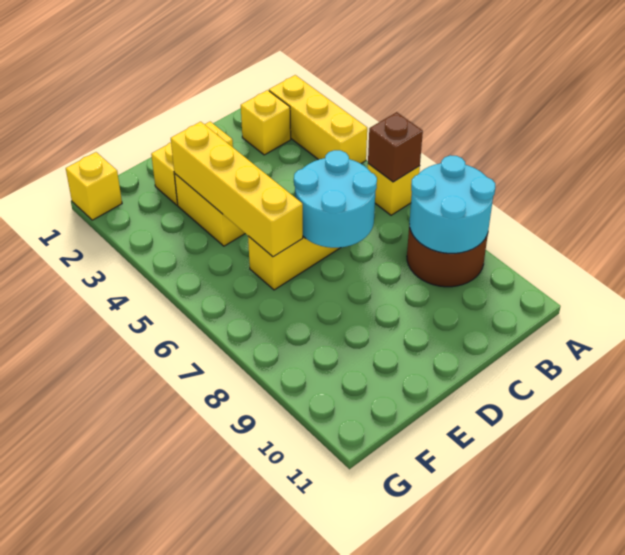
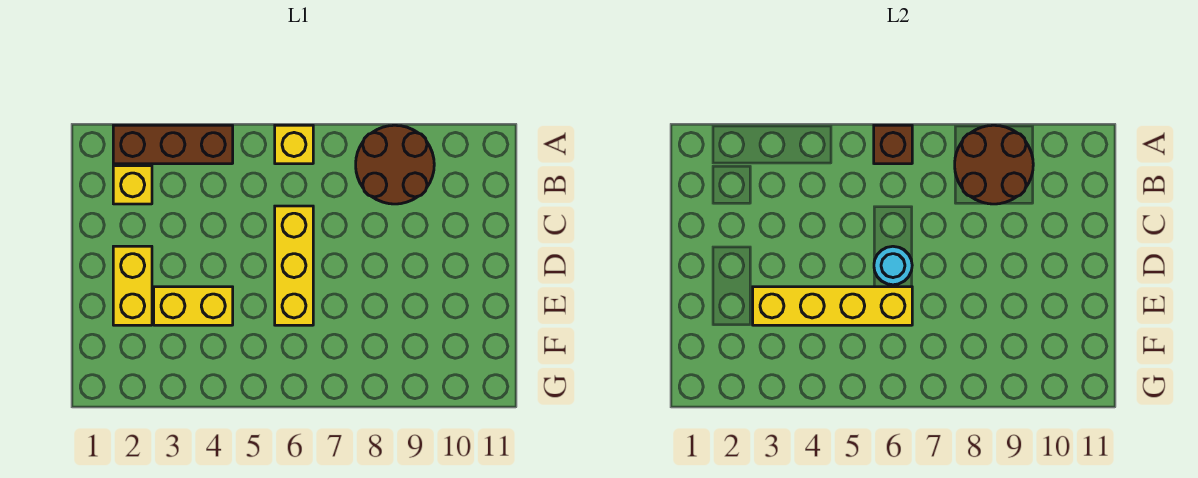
yellow brick A2:A4 level 1 -> brown brick A2:A4 level 1
cyan round brick A8:B9 level 2 -> brown round brick A8:B9 level 2
cyan round brick C6:D7 level 2 -> cyan round brick D6 level 2
yellow brick G1 level 1 -> none

